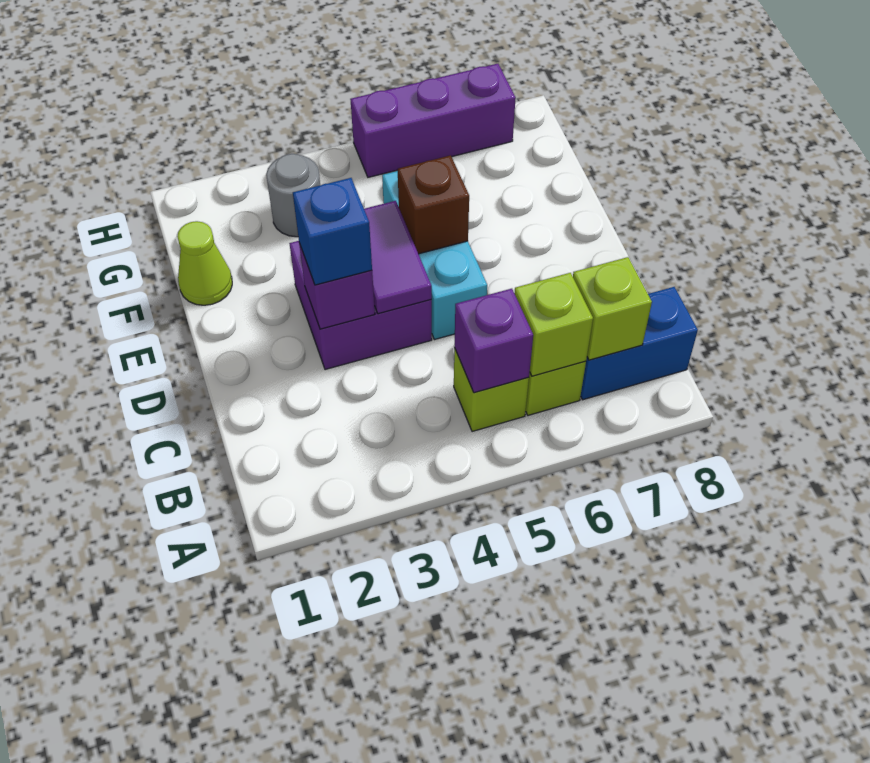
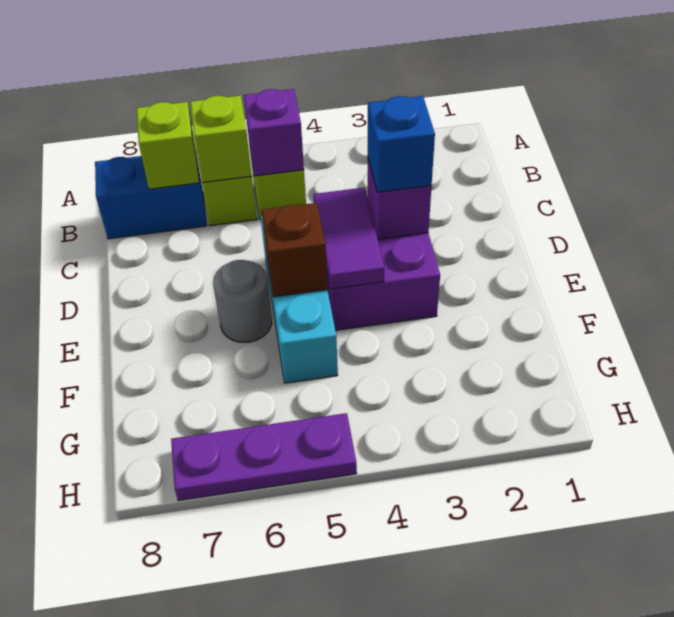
lime cone F1 level 1 -> none
grey round brick G3 level 1 -> grey round brick E6 level 1
purple brick H5:H7 level 1 -> purple plate H5:H7 level 1

